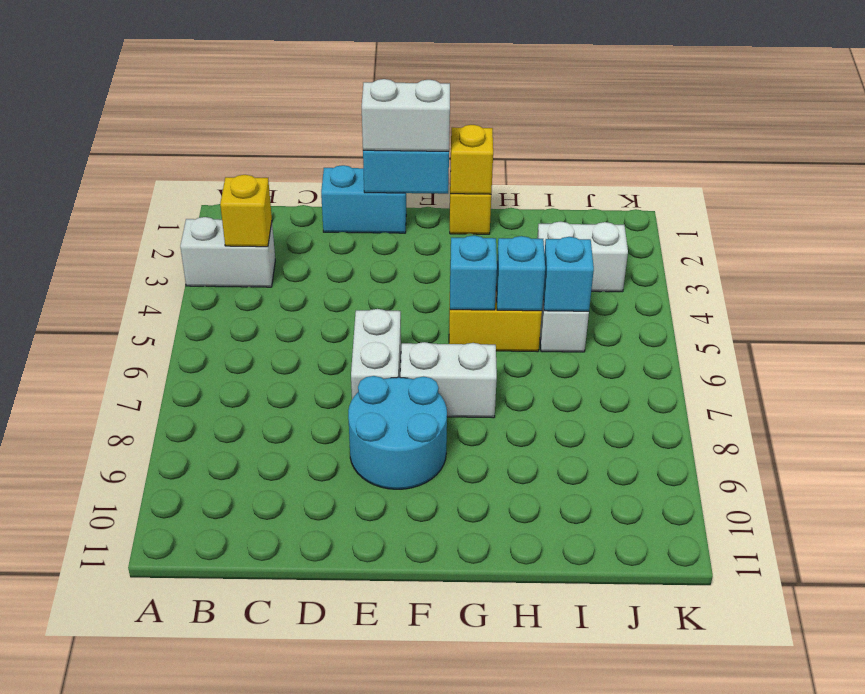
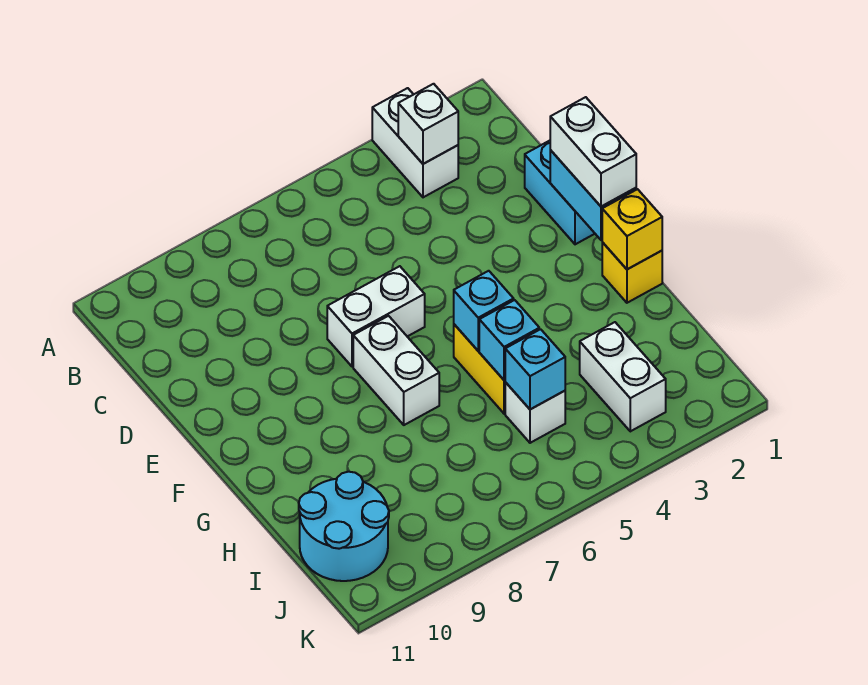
yellow brick B3 level 2 -> white brick B3 level 2
cyan round brick E8:F9 level 1 -> cyan round brick I10:J11 level 1

